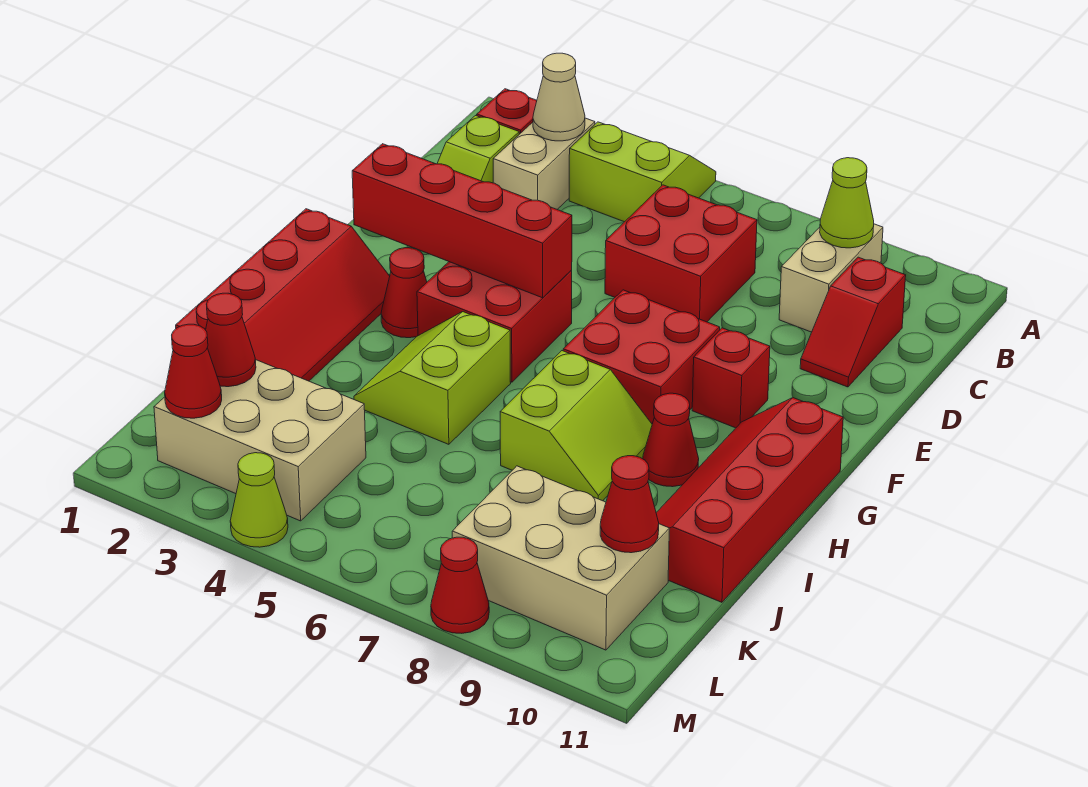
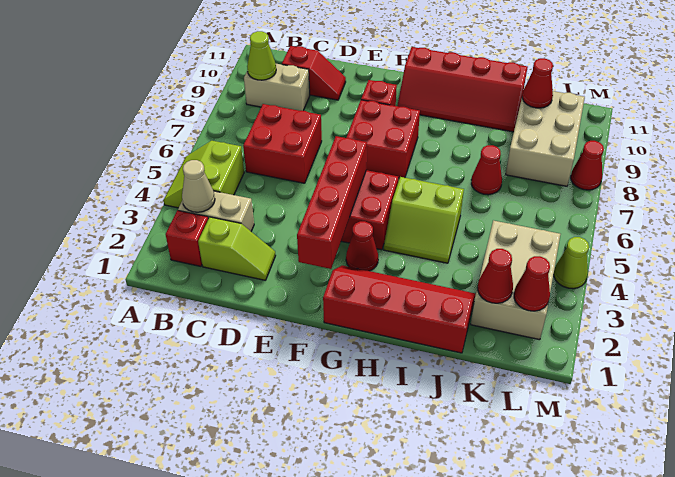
lime slope H7:I8 level 1 top 7 -> none
red cone H9 level 1 -> red cone J7 level 1

